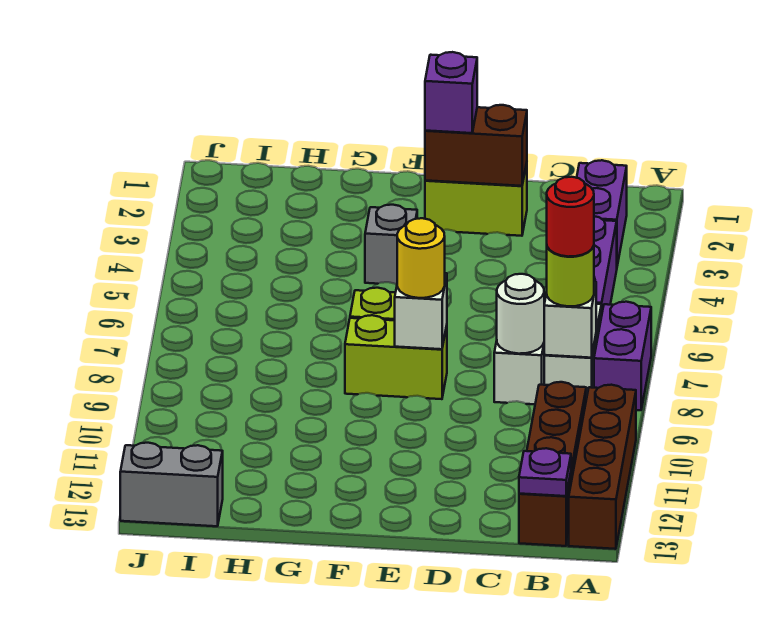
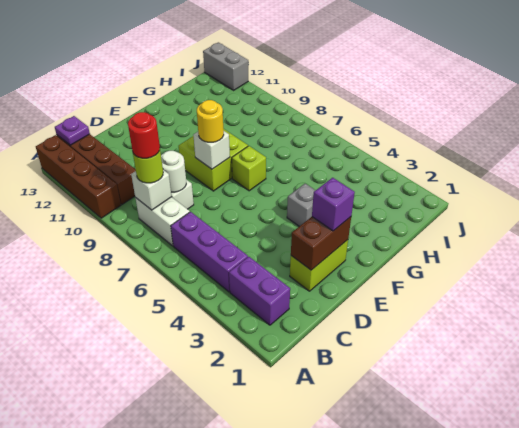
purple brick A7:A8 level 1 -> none
lime brick E8:F8 level 1 -> lime brick E8:F9 level 1
grey brick I13:J13 level 1 -> grey brick J12:J13 level 1

